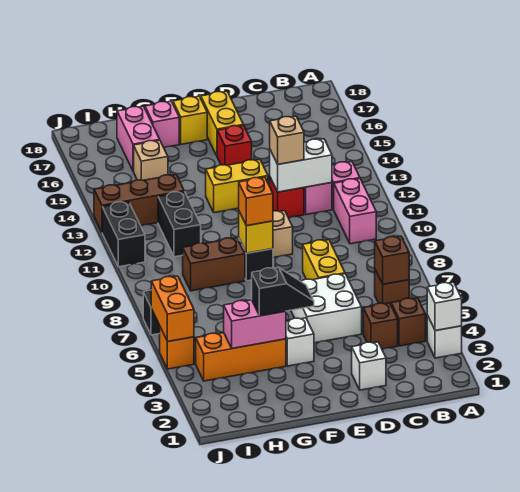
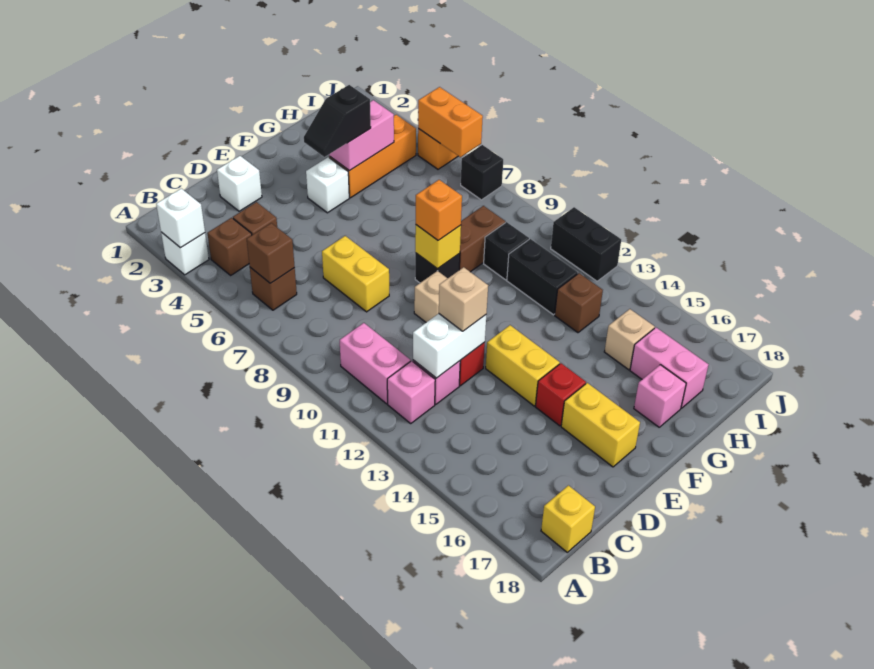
white brick D5:E6 level 1 -> none
yellow brick E13:F13 level 1 -> yellow brick E13:E14 level 1
yellow brick F17 level 1 -> yellow brick B18 level 1
none -> black brick H10 level 1
brown brick H13:J13 level 1 -> brown brick H13 level 1

